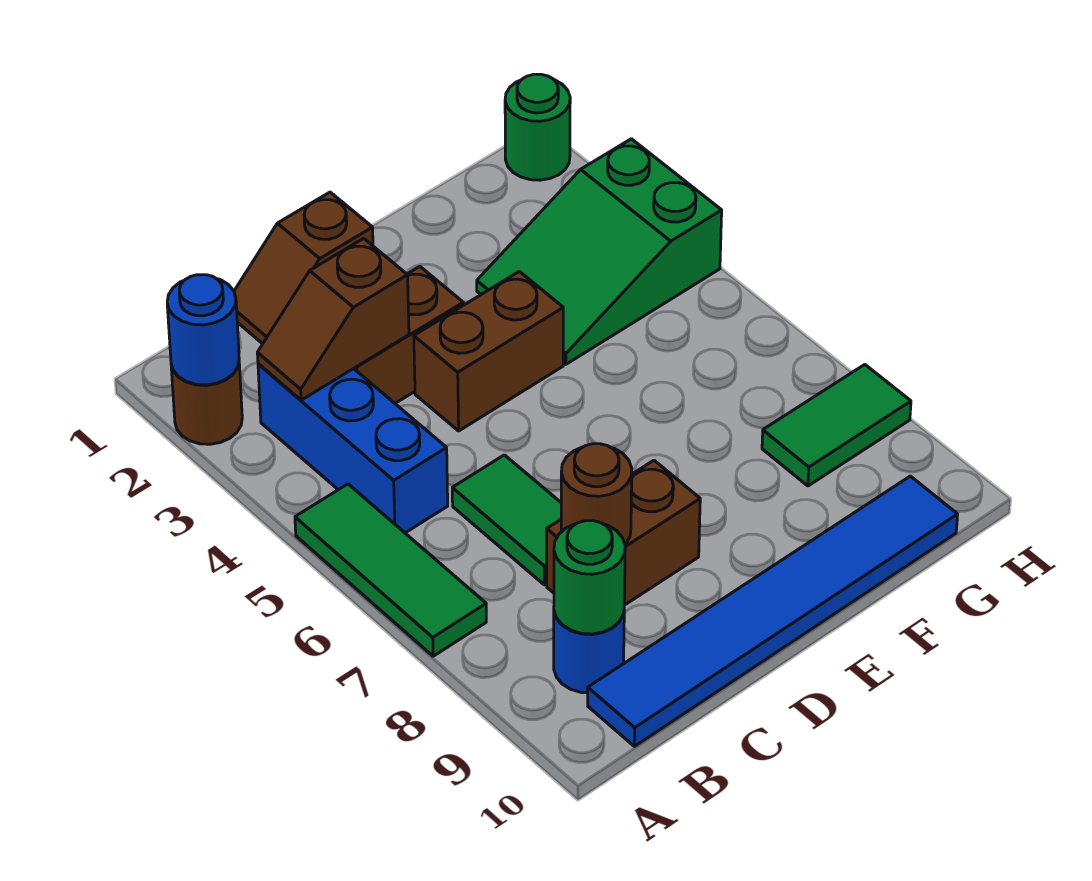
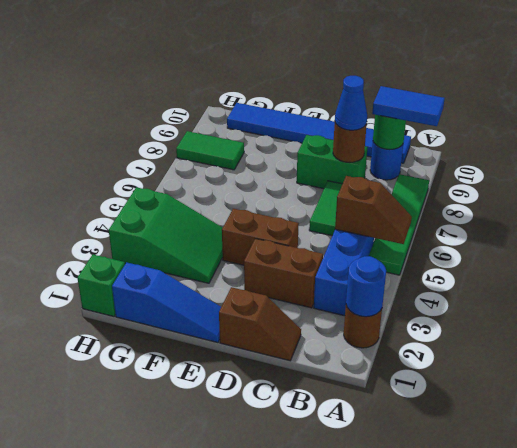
green tile A5:A7 level 1 -> green tile A5:A8 level 1
none -> blue tile A9:B9 level 3
brown slope B3:C3 level 2 top C -> brown slope A5:B5 level 2 top B
brown brick C8:D8 level 1 -> green brick C8:D8 level 1
none -> blue cone C8 level 3
none -> blue slope E1:G1 level 1 top G
green round brick H1 level 1 -> green brick H1 level 1

